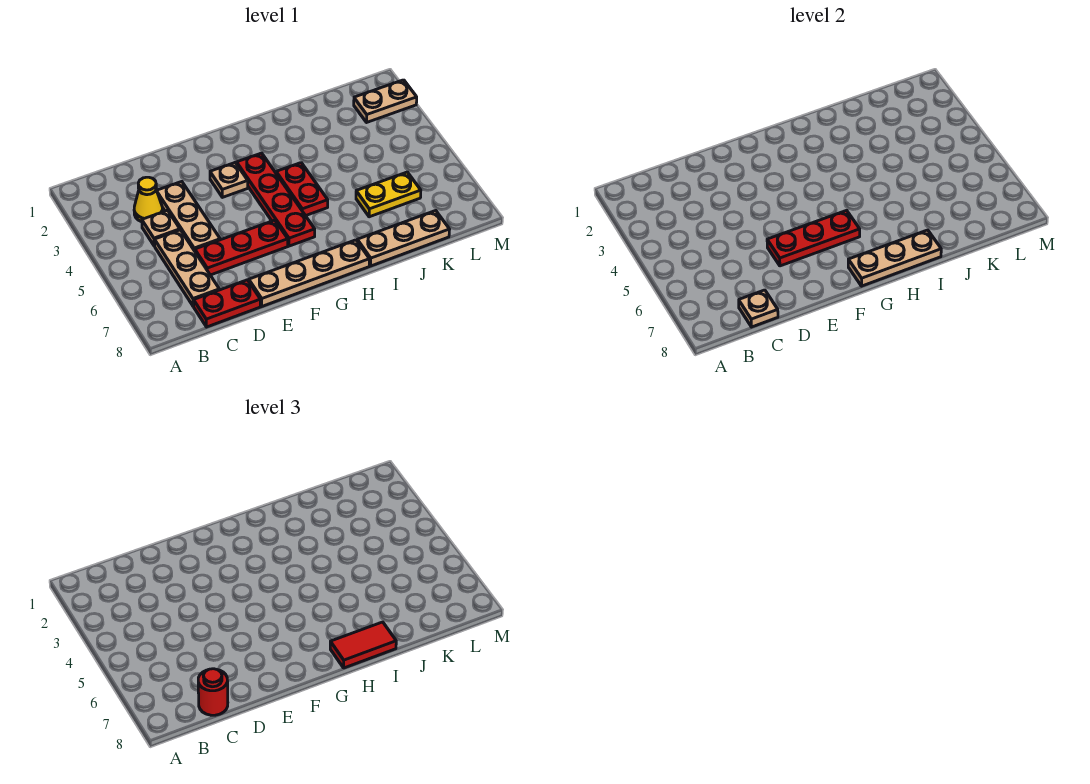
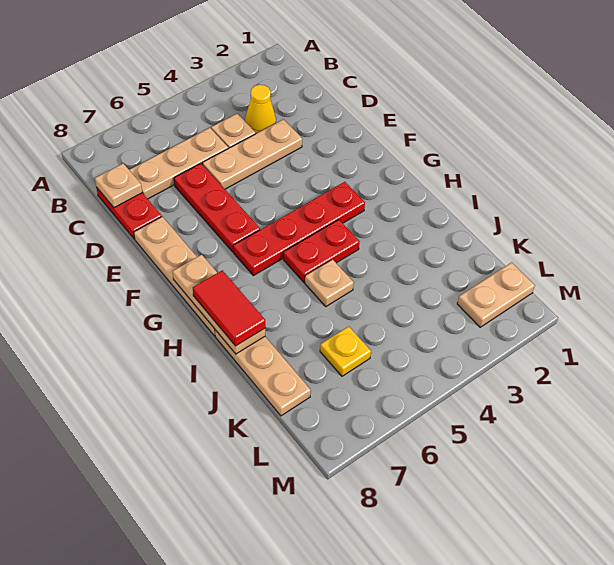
red round brick C8 level 3 -> none
red plate E6:G6 level 2 -> none
tan plate F3 level 1 -> tan plate I5 level 1
yellow plate J6:K6 level 1 -> yellow plate K6 level 1
tan plate L2:M2 level 1 -> tan plate L1:L2 level 1

